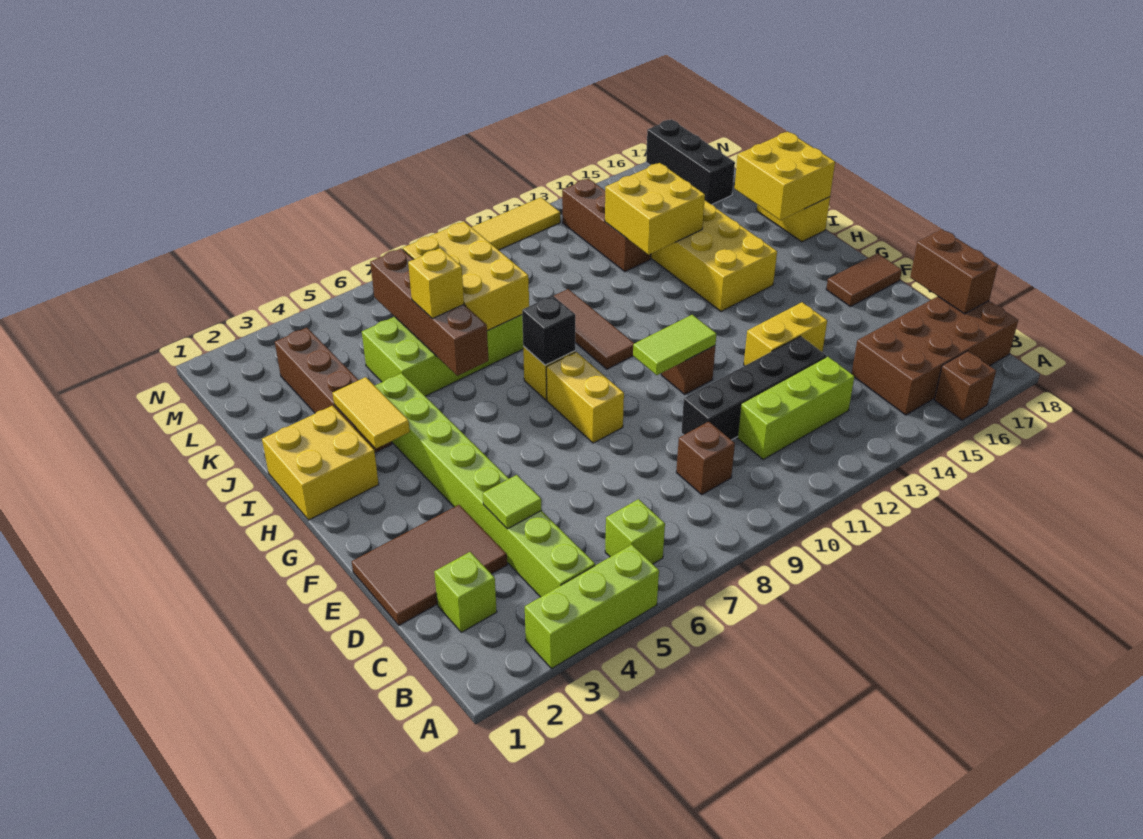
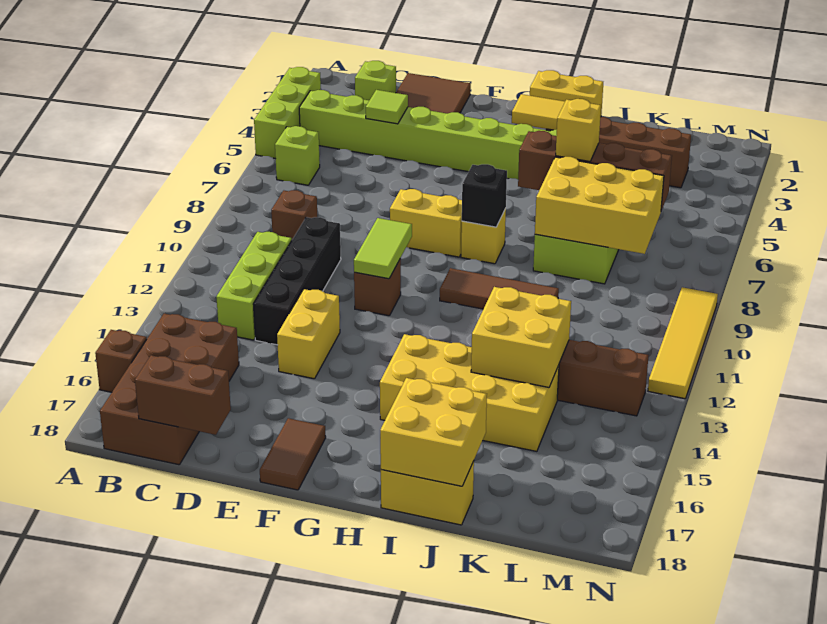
yellow brick H1:I2 level 1 -> yellow brick H1:I1 level 1
black brick L17:N17 level 1 -> none

